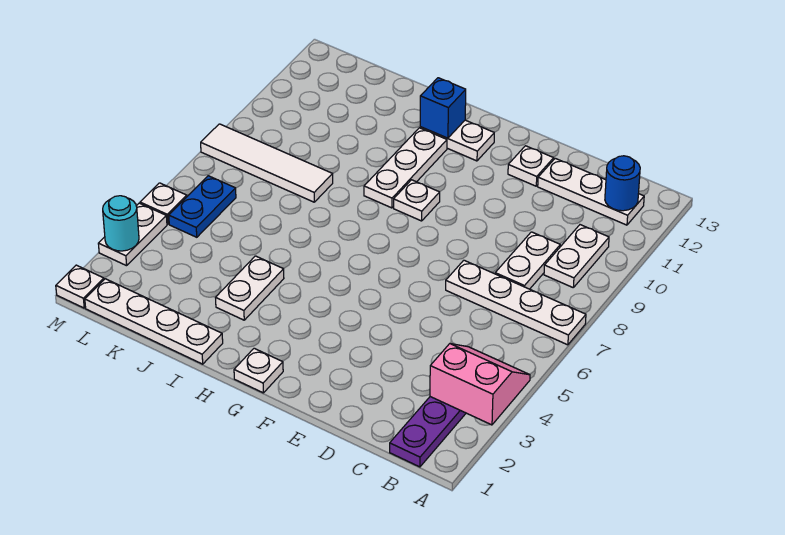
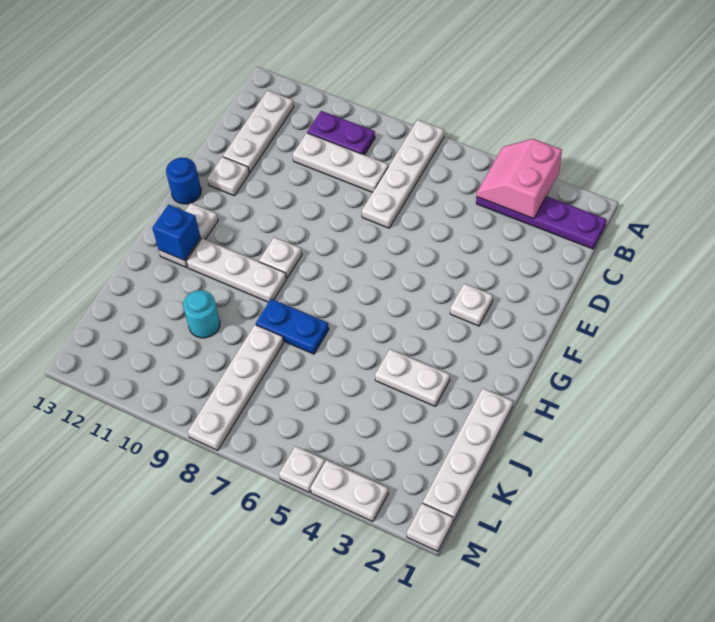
white plate B9:B10 level 1 -> purple plate B9:B10 level 1
blue round brick B12 level 2 -> blue round brick F13 level 1
white plate C8:C9 level 1 -> white plate C8:C10 level 1
white plate G1 level 1 -> white plate F3 level 1
white tile J8:M8 level 1 -> white plate J8:M8 level 1
blue plate L5:L6 level 1 -> blue plate I7:I8 level 1
cyan round brick M3 level 2 -> cyan round brick J10 level 1

